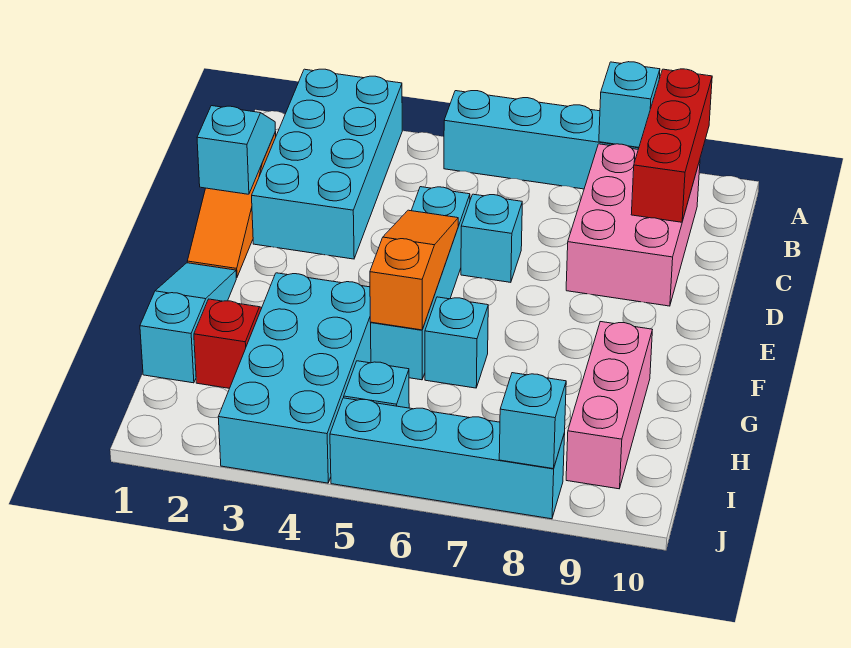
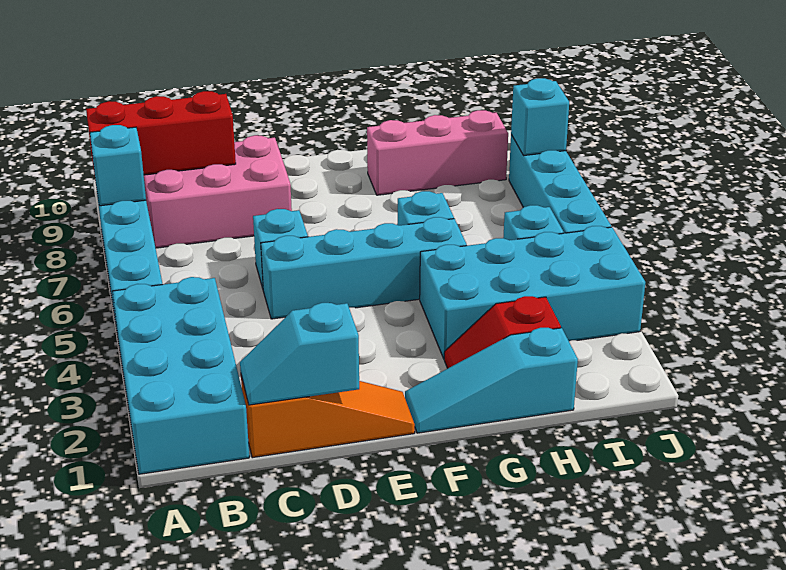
cyan brick A2:D3 level 1 -> cyan brick A1:B4 level 1
orange slope E5:G5 level 2 top G -> none

